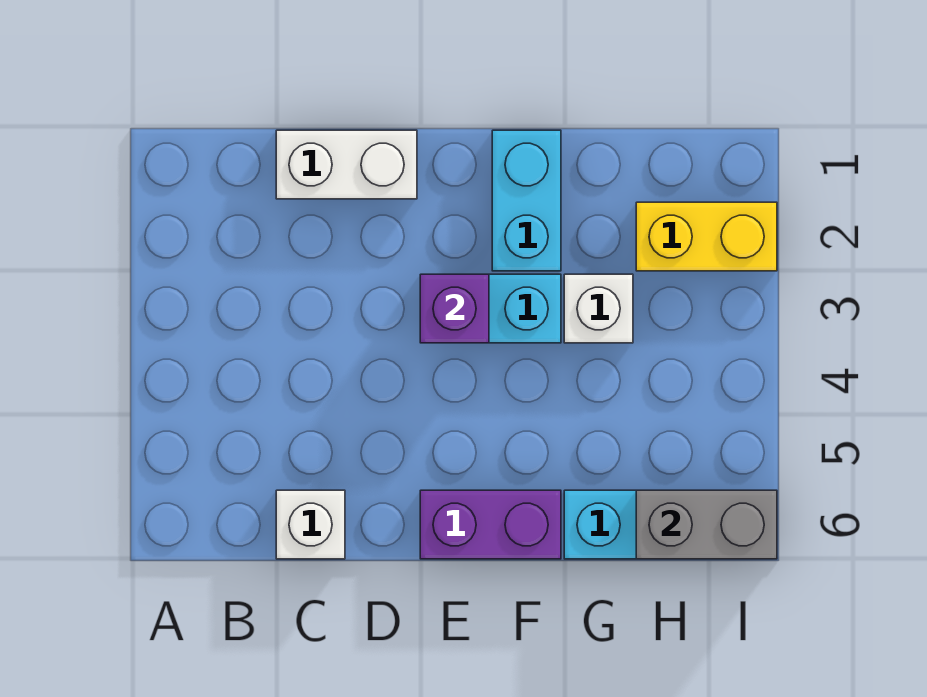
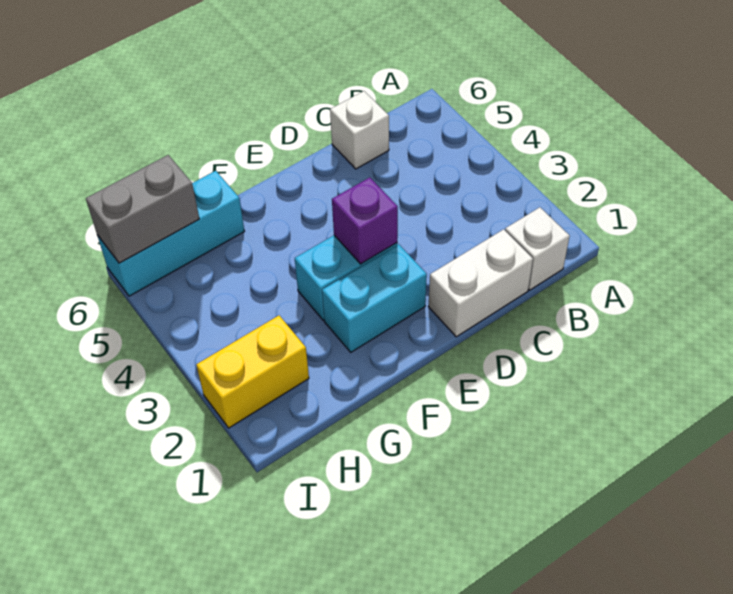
purple brick E6:F6 level 1 -> none
cyan brick F1:F2 level 1 -> cyan brick E2:F2 level 1
white brick G3 level 1 -> white brick B1 level 1

